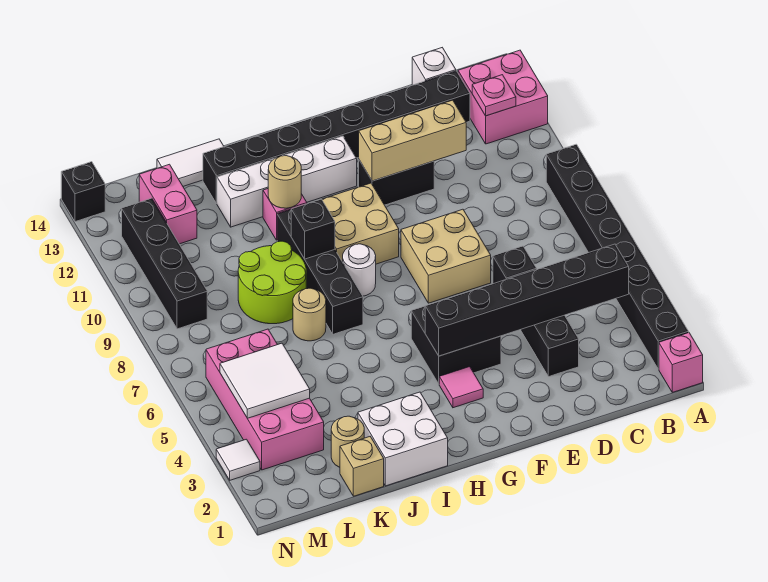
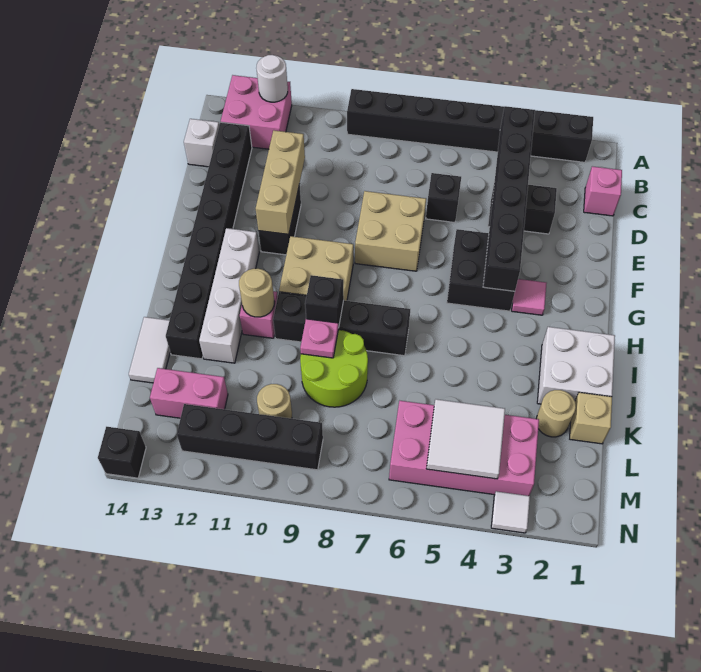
pink brick A1 level 1 -> pink brick C1 level 1
pink plate B12 level 2 -> pink plate J9 level 2
white round brick H8 level 1 -> white round brick A12 level 2
tan round brick J7 level 1 -> tan round brick L10 level 1

